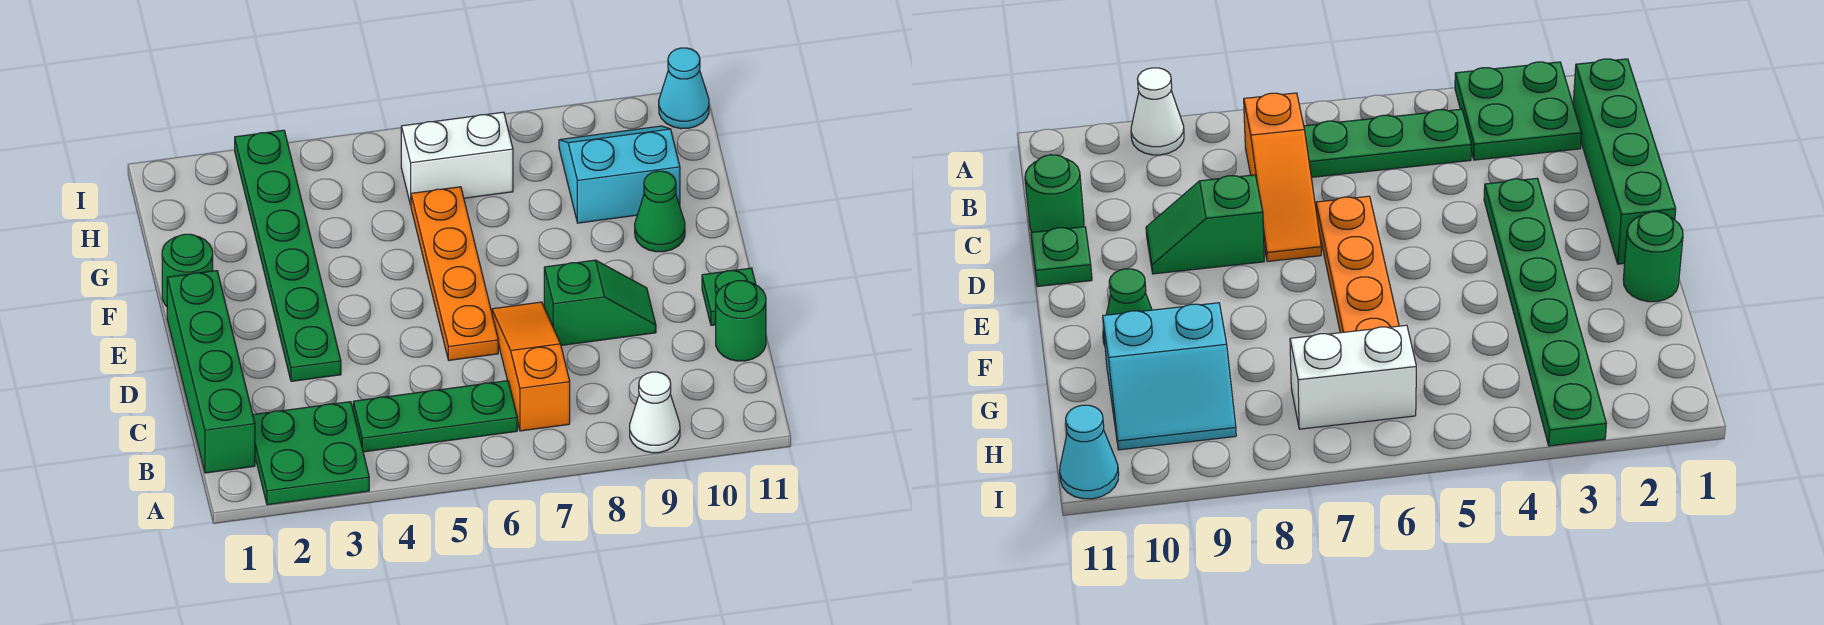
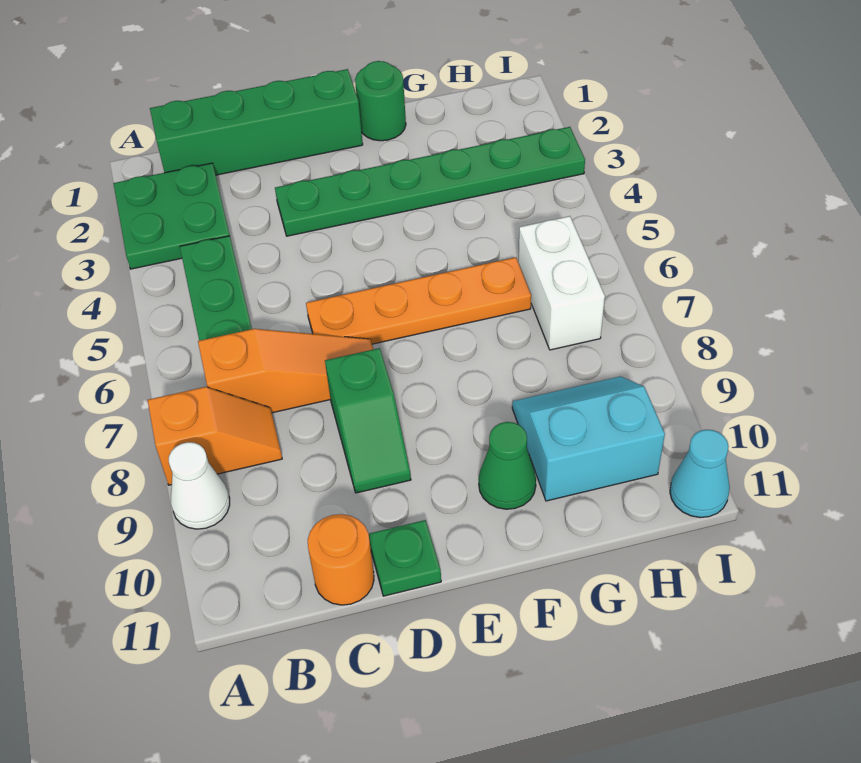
none -> orange slope A8:B8 level 1 top A
green round brick C11 level 1 -> orange round brick C11 level 1
cyan slope G9:H10 level 1 top G -> cyan slope G9:H10 level 1 top 10

